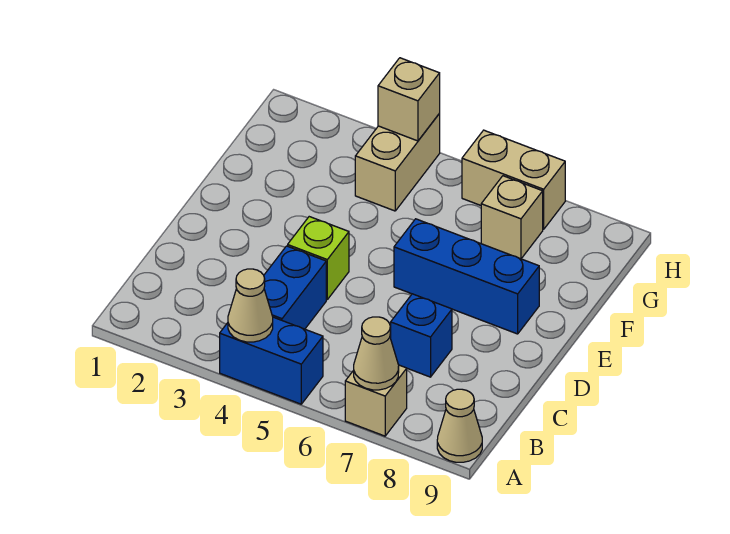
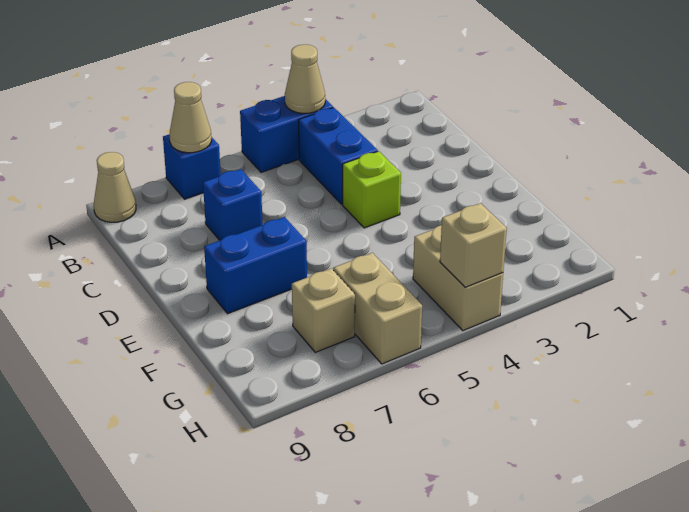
tan brick A7 level 1 -> blue brick A7 level 1
blue brick E6:E8 level 1 -> blue brick E7:E8 level 1
tan brick H6:H7 level 1 -> tan brick G6:H6 level 1

